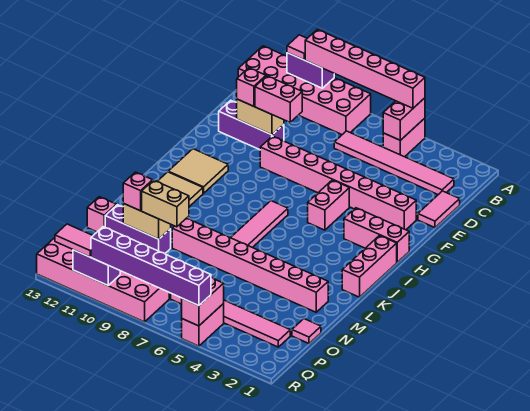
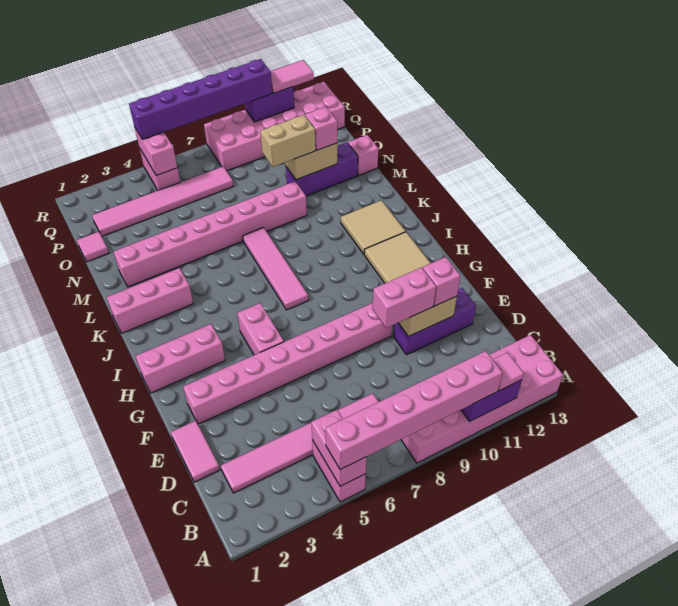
pink brick I1:K1 level 1 -> pink brick K1:K3 level 1

